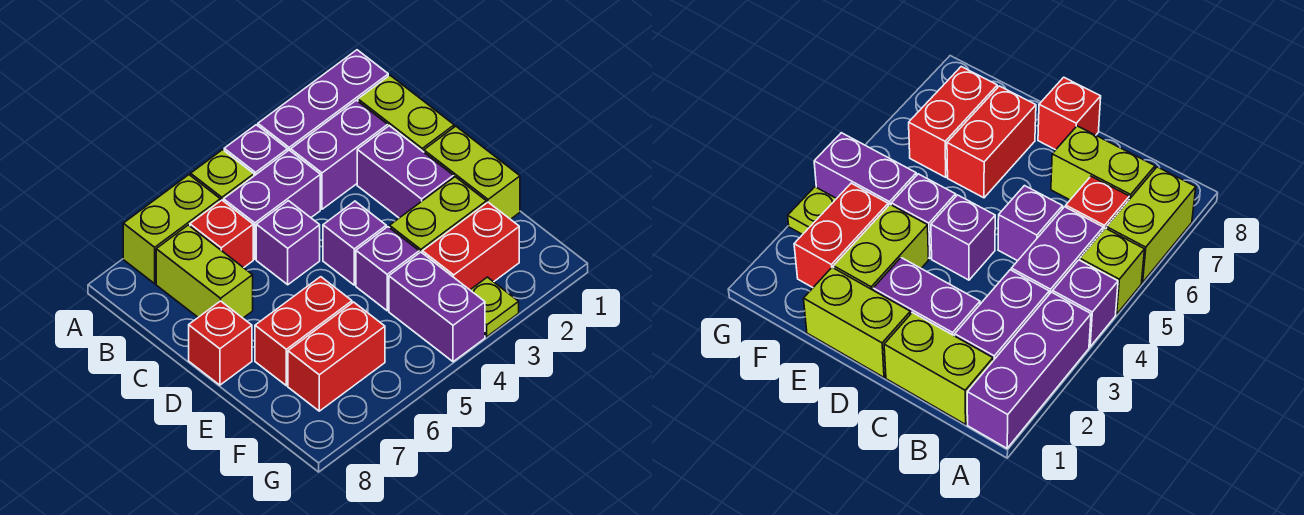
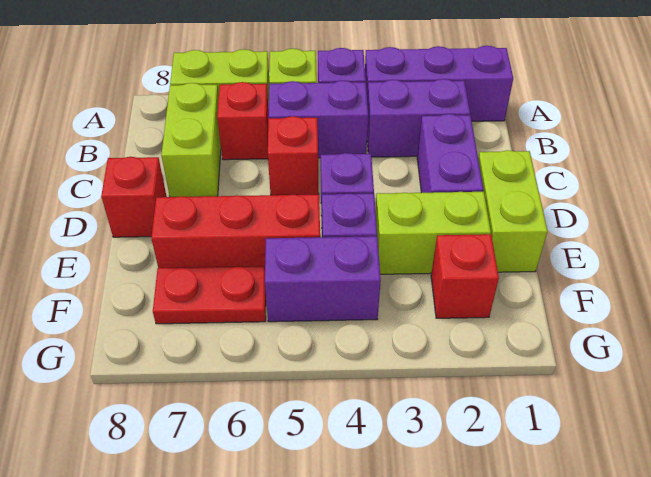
lime brick B1:C1 level 1 -> none
purple brick C5 level 1 -> red brick C5 level 1
red brick E6:E7 level 1 -> red brick E5:E7 level 1
red brick F2:F3 level 1 -> red brick F2 level 1
purple brick F4:G4 level 1 -> purple brick F4:F5 level 1
red brick F6:F7 level 1 -> red plate F6:F7 level 1
lime plate G3 level 1 -> none

